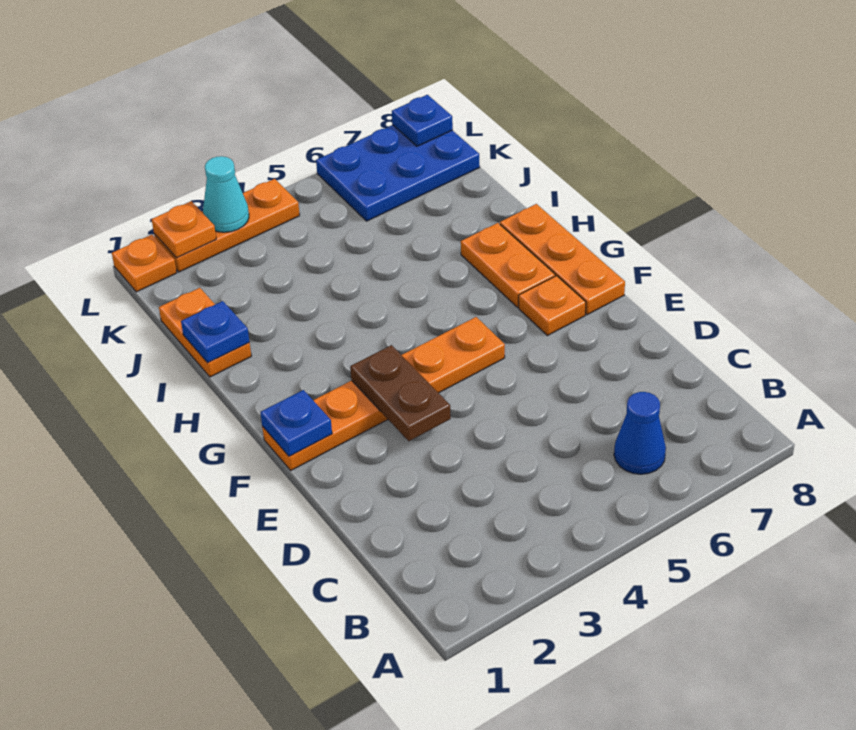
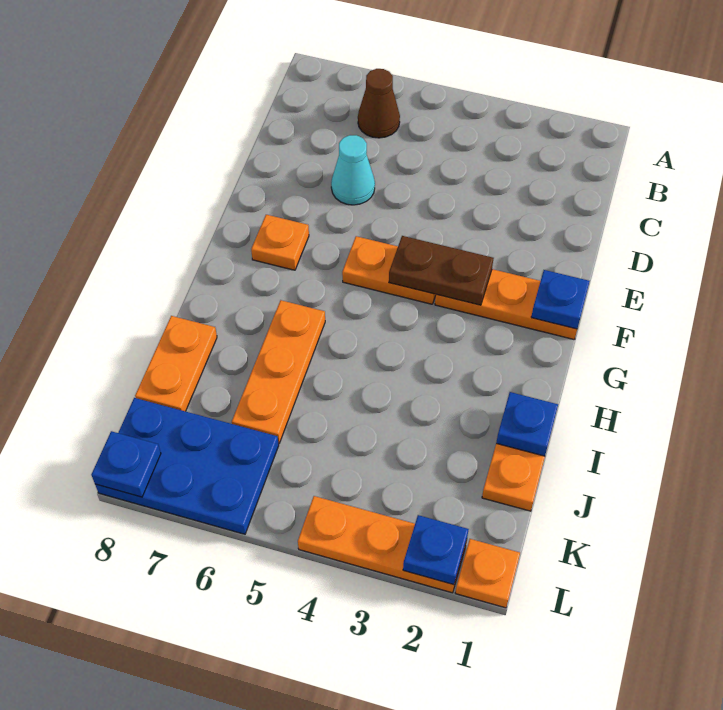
blue cone B6 level 1 -> brown cone B6 level 1
brown plate E3:F3 level 2 -> brown plate F3:F4 level 2
orange plate F8:H8 level 1 -> orange plate H6:J6 level 1
orange plate G7:H7 level 1 -> orange plate I8:J8 level 1
orange plate L2 level 2 -> blue plate L2 level 2
cyan cone L3 level 2 -> cyan cone D6 level 1

